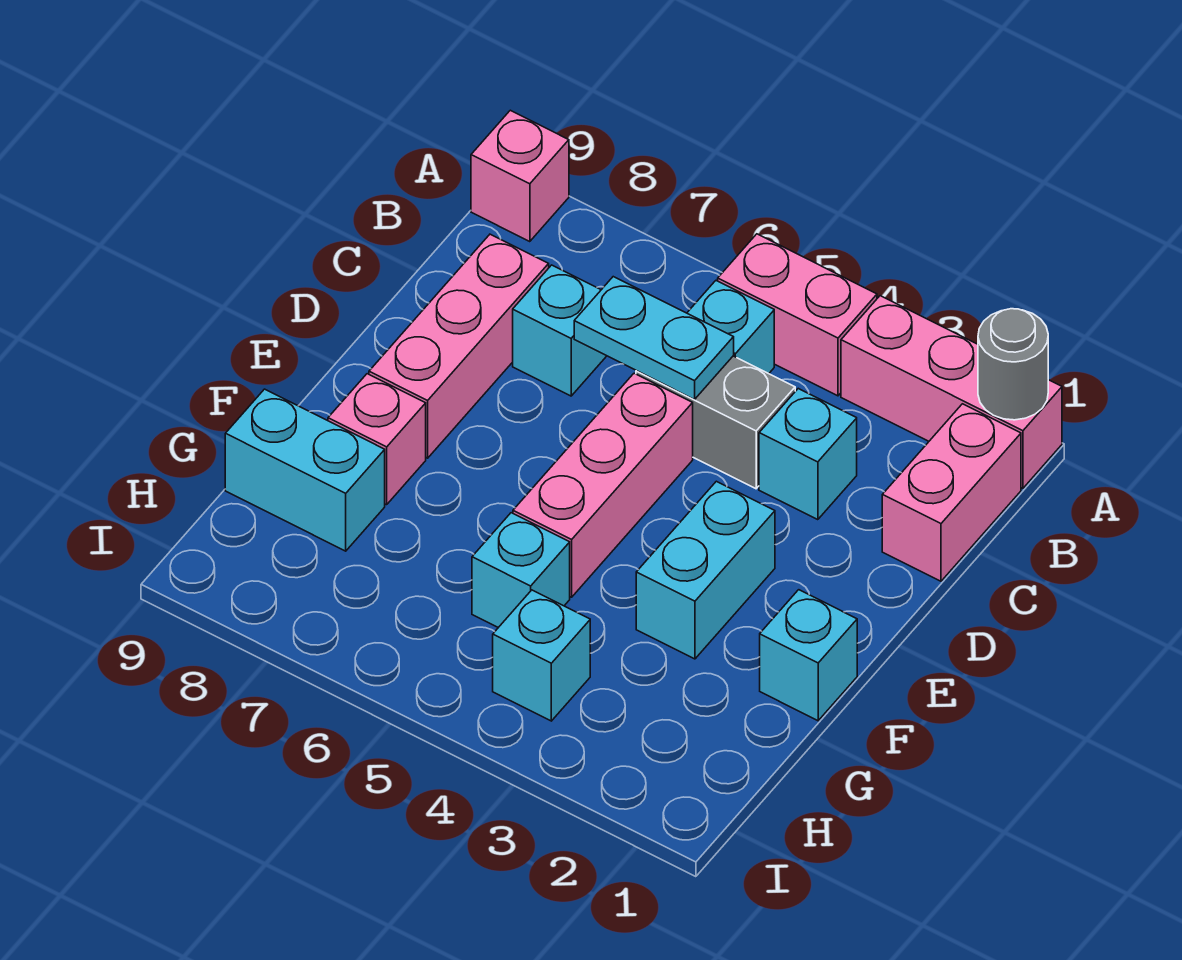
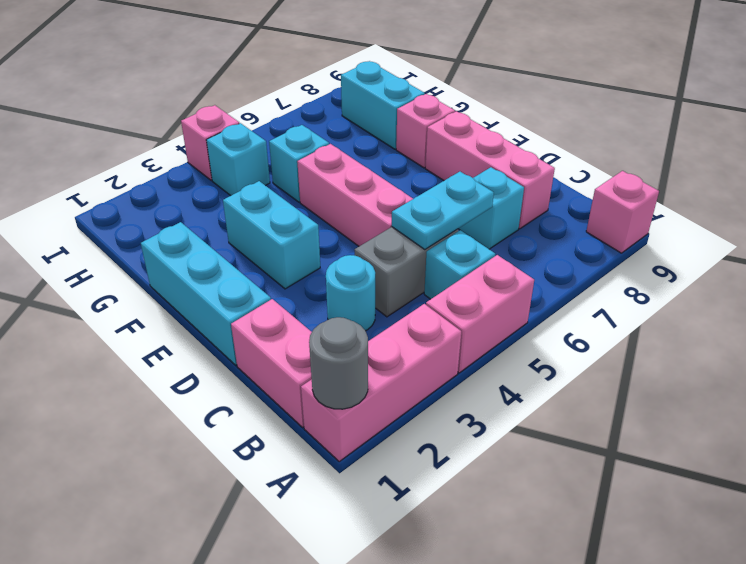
cyan brick C3 level 1 -> cyan round brick C3 level 1
cyan brick F1 level 1 -> cyan brick D1:F1 level 1
cyan brick G8:G9 level 1 -> cyan brick G8:H8 level 1
none -> pink brick I4 level 1

